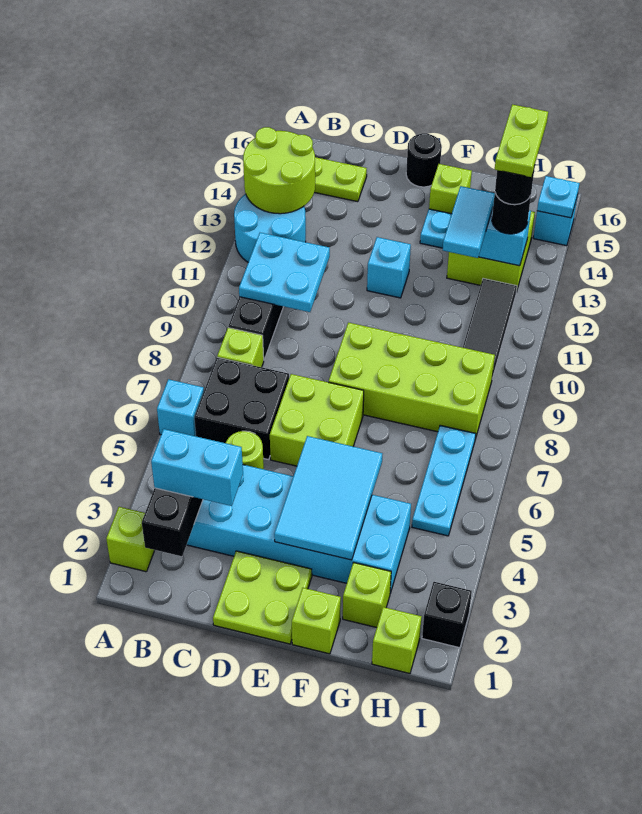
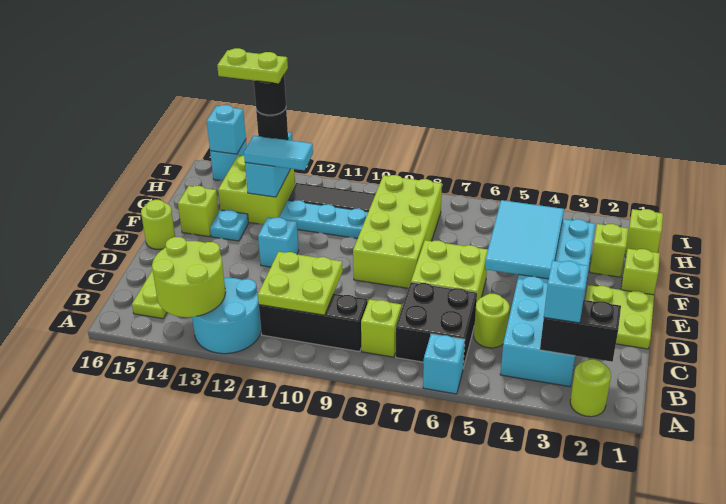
lime brick A2 level 1 -> lime round brick A2 level 1
cyan brick B3:C3 level 3 -> cyan brick B3 level 3
cyan plate B10:C11 level 2 -> lime plate B10:C11 level 2
cyan tile E3:F5 level 2 -> cyan tile E4:G5 level 2
black round brick E16 level 1 -> lime round brick E16 level 1
cyan plate H5:H7 level 1 -> cyan plate G10:G12 level 1
black brick I2 level 1 -> none
cyan plate I15 level 2 -> cyan brick I15 level 2

